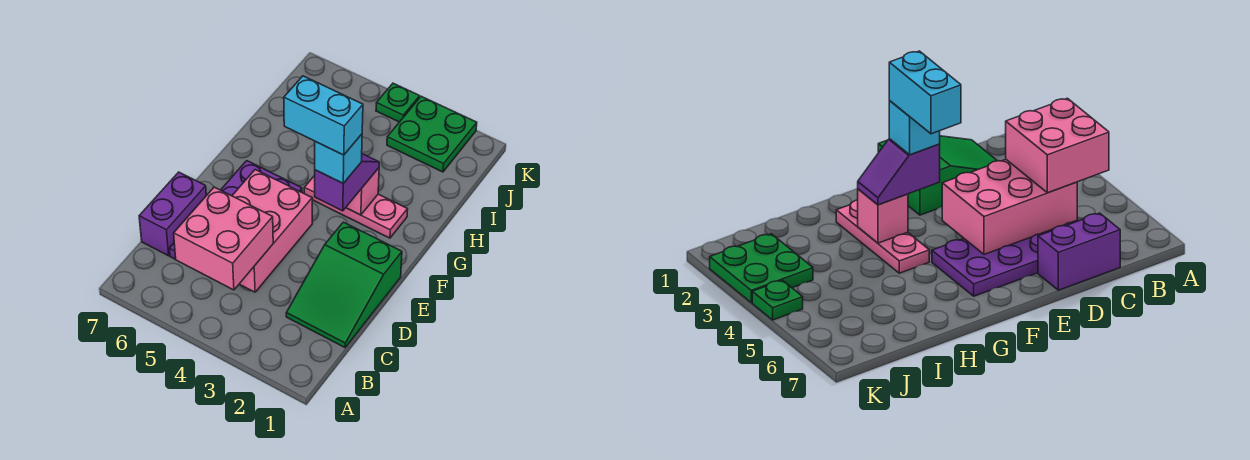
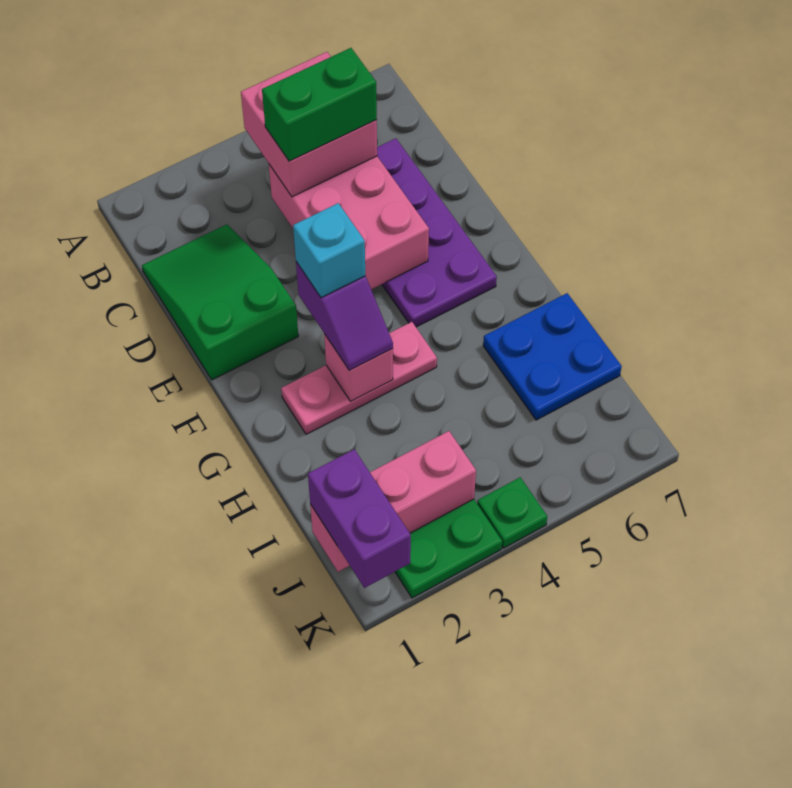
none -> green brick C4:C5 level 4
purple brick C7:D7 level 1 -> purple brick J1:K1 level 3
cyan brick F3:F4 level 5 -> none
none -> blue plate H6:I7 level 1
none -> pink brick J1:J3 level 2

